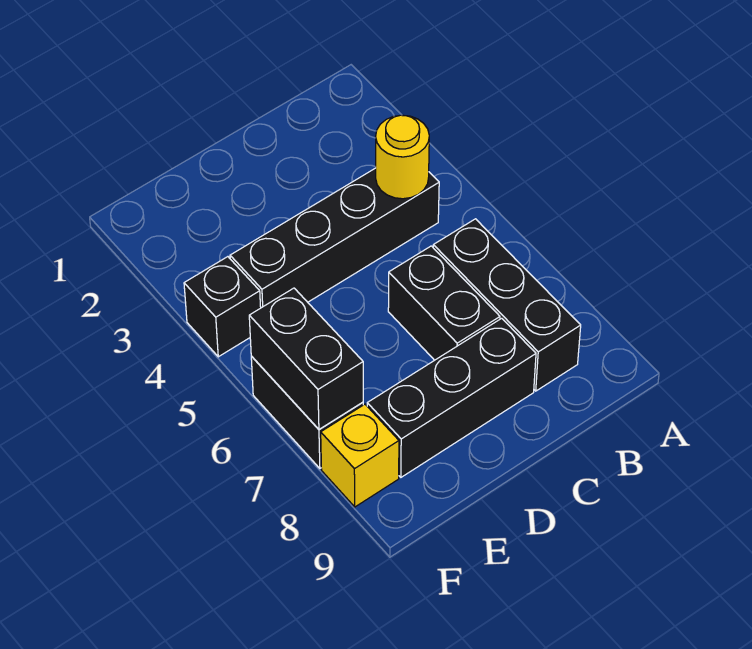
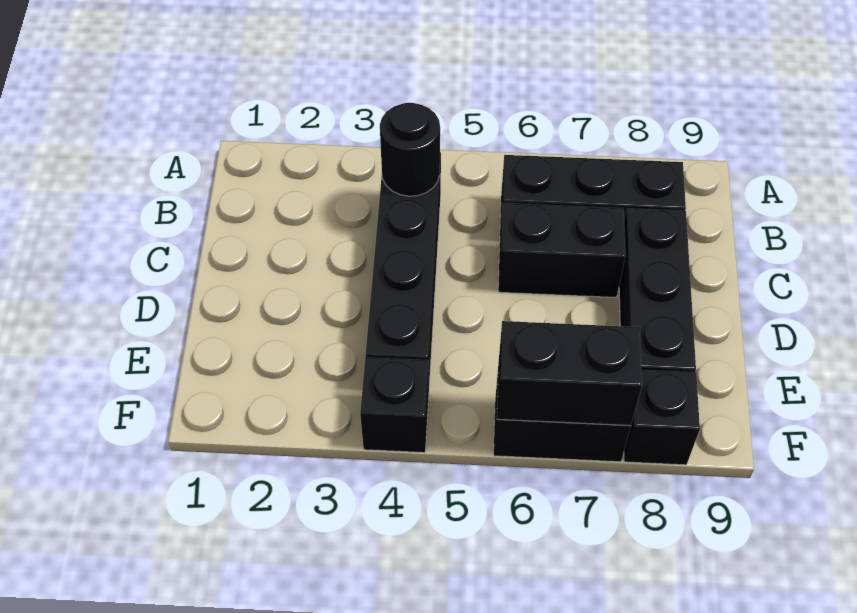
yellow round brick B4 level 2 -> black round brick B4 level 2
yellow brick F8 level 1 -> black brick F8 level 1

